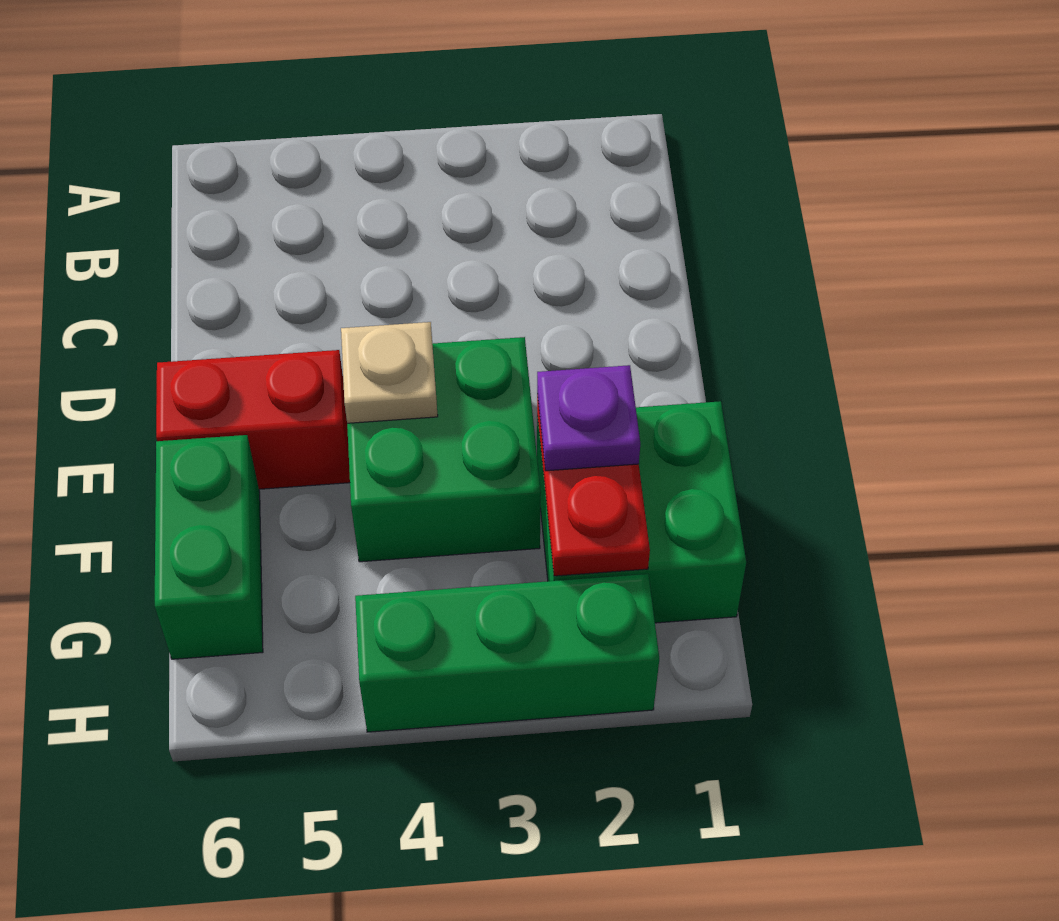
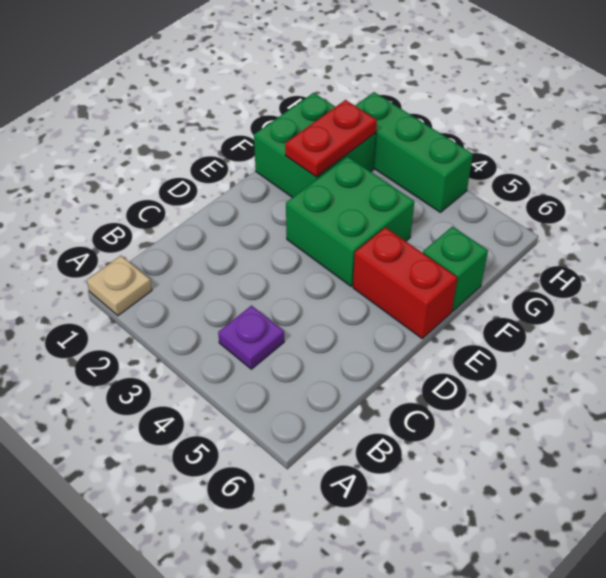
tan plate E4 level 2 -> tan plate A1 level 1
purple plate F2 level 3 -> purple plate B4 level 1
green brick F6:G6 level 1 -> green brick F6 level 1

